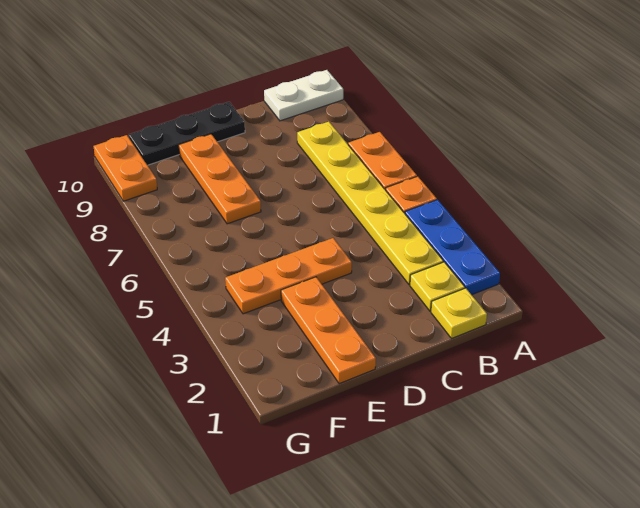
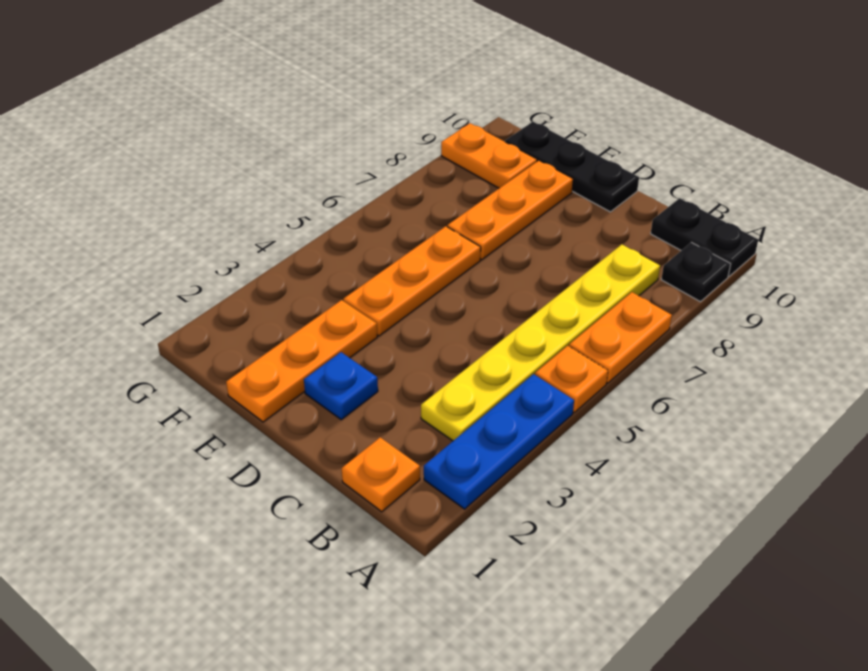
none -> black plate A9 level 1
white plate A10:B10 level 1 -> black plate A10:B10 level 1
yellow plate B1 level 1 -> orange plate B1 level 1
yellow plate B2 level 1 -> none
none -> blue plate D2 level 1
orange plate D4:F4 level 1 -> orange plate E4:E6 level 1
orange plate G9:G10 level 1 -> orange plate F9:G9 level 1

